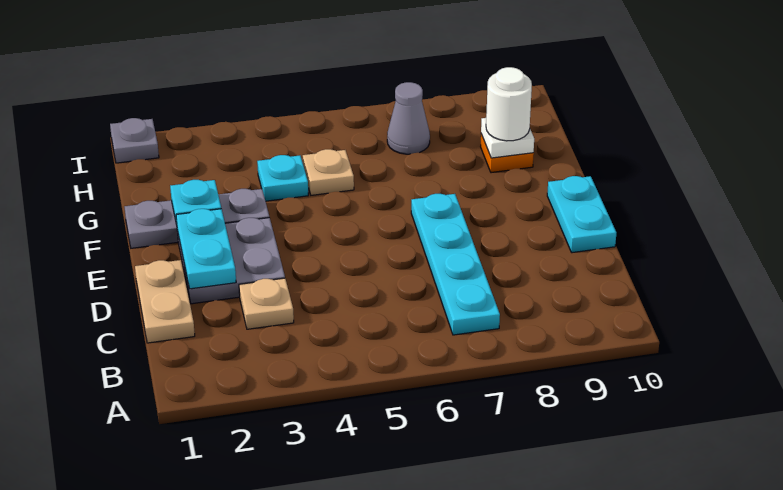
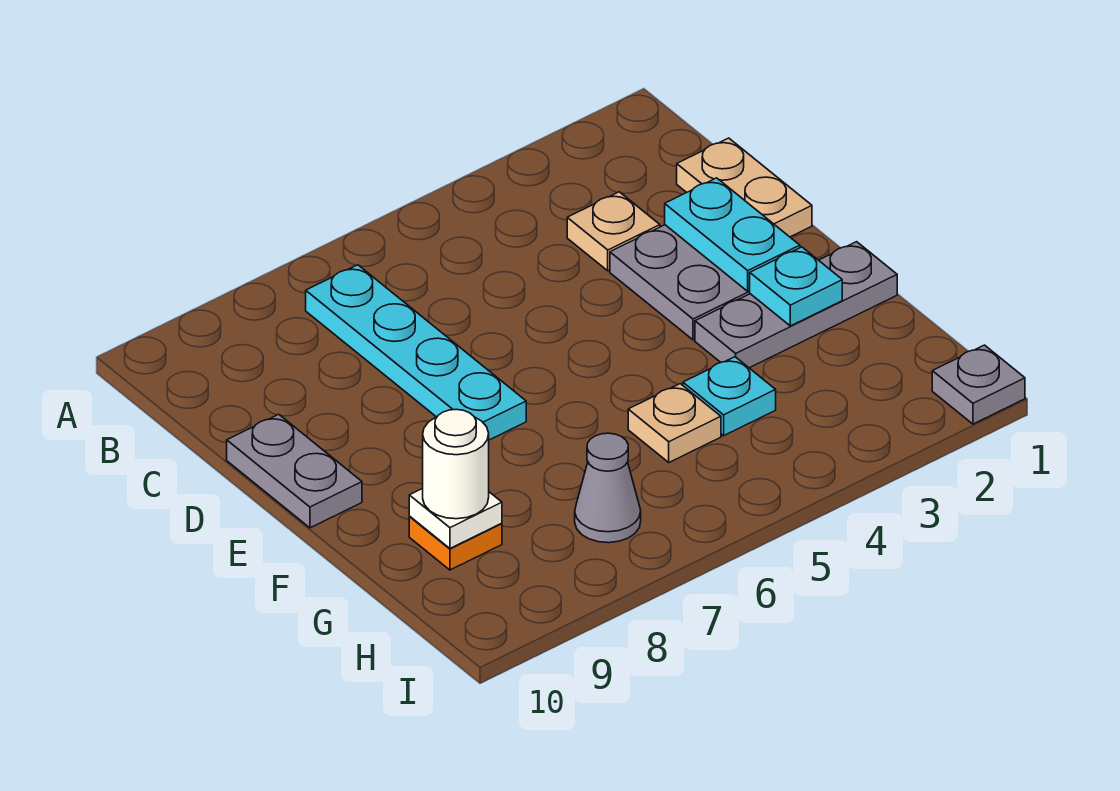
cyan plate D10:E10 level 1 -> grey plate D10:E10 level 1

